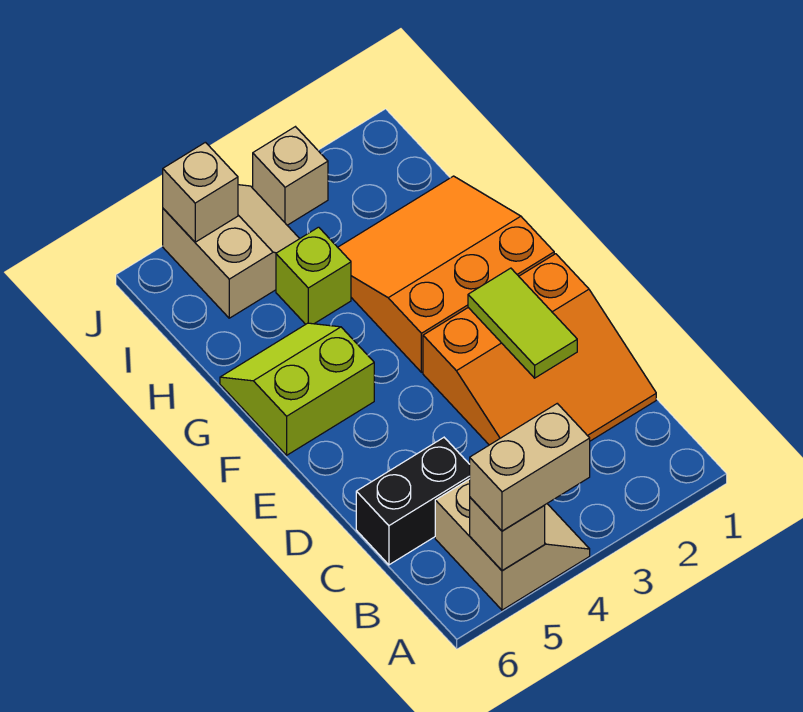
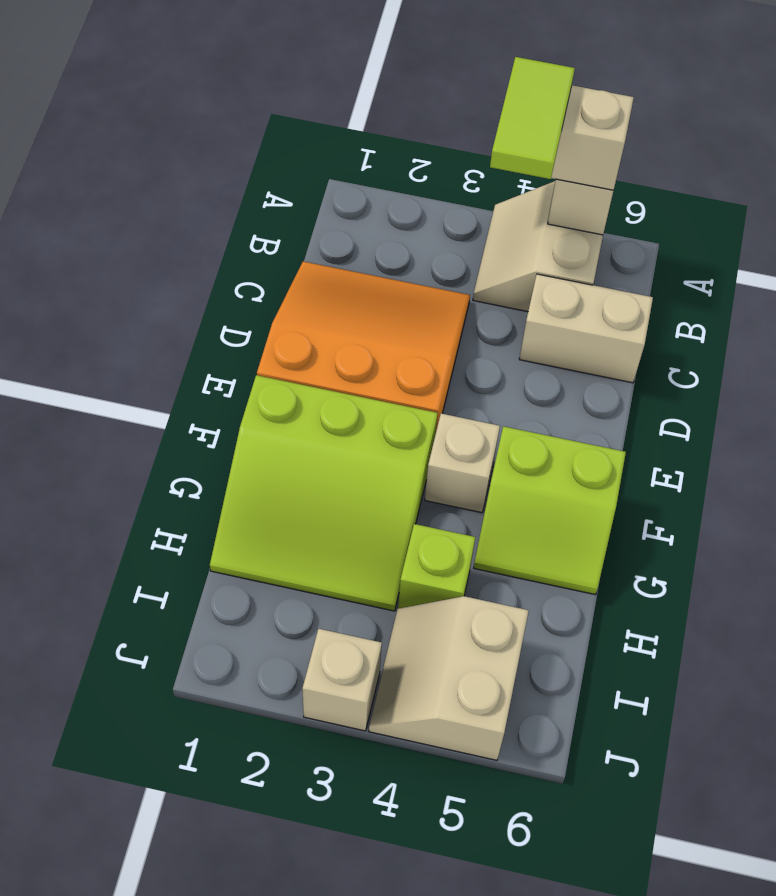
black brick C5:C6 level 1 -> tan brick C5:C6 level 1
lime tile D2:E2 level 2 -> lime tile A4:B4 level 4
orange slope F1:H3 level 1 top F -> lime slope F1:H3 level 1 top F
tan brick J5 level 2 -> tan brick F4 level 1

